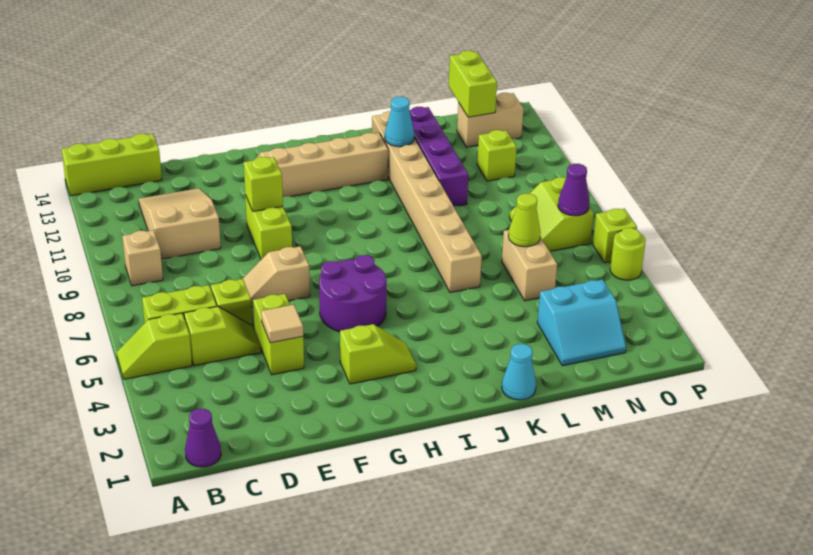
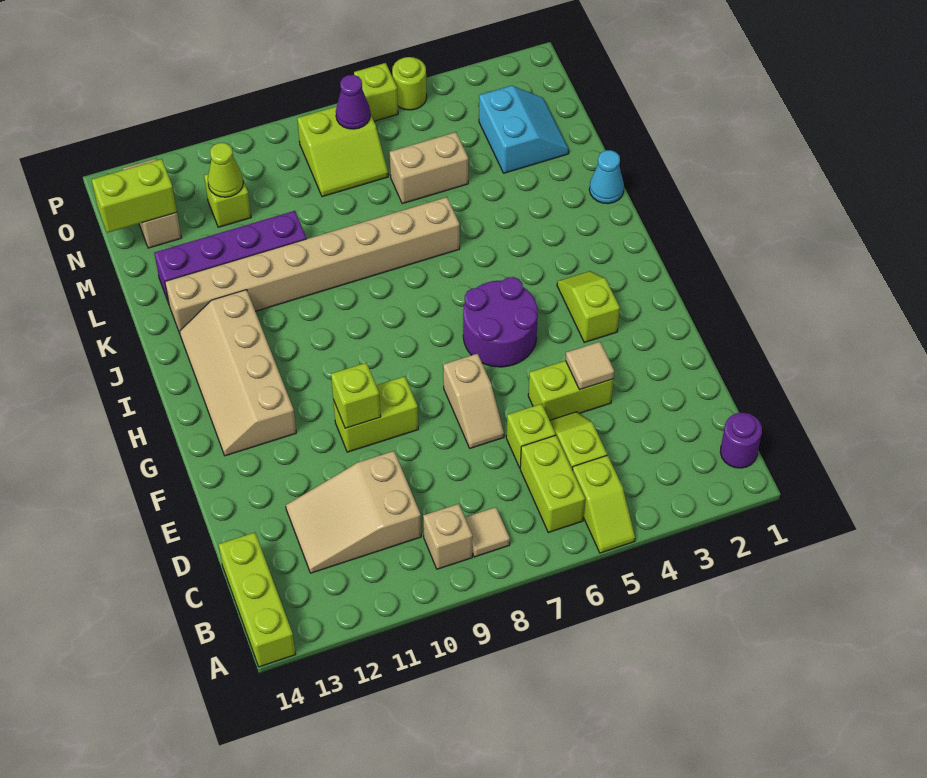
purple cone B1 level 1 -> purple round brick B1 level 1
none -> tan tile B8 level 1
cyan cone K12 level 2 -> none
lime cone M6 level 2 -> lime cone N11 level 2

